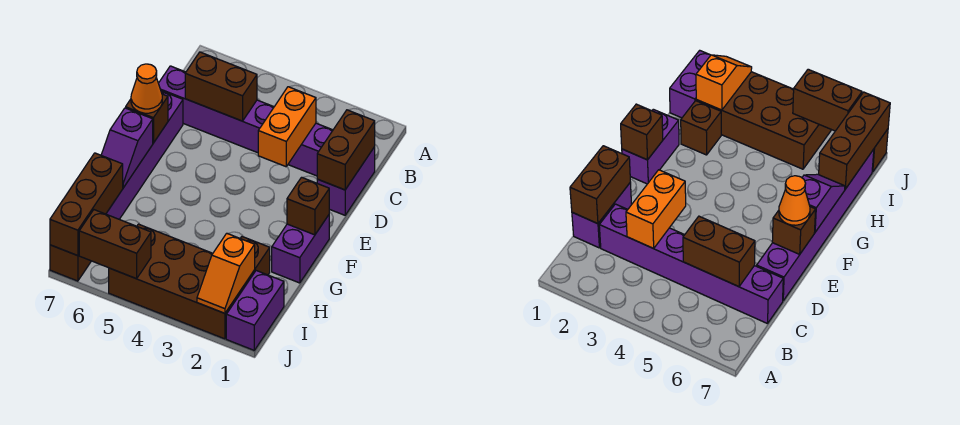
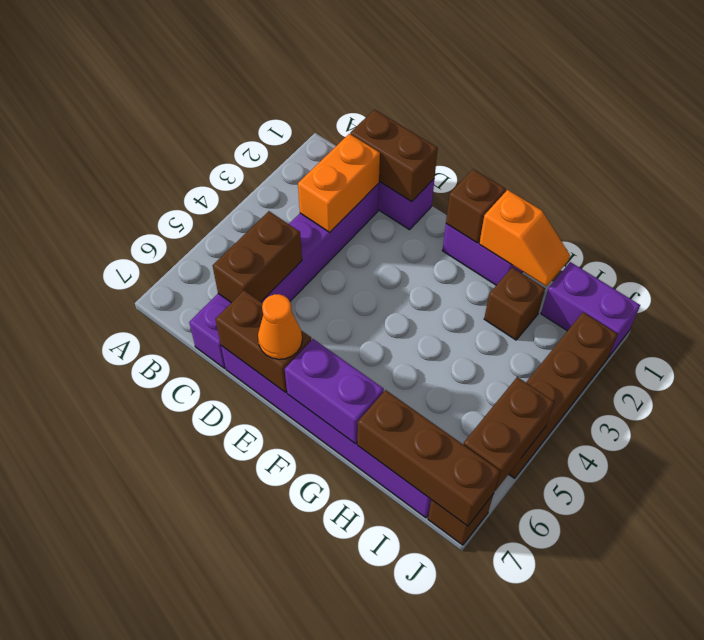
orange brick C3:D3 level 2 -> orange brick C2:C3 level 2
brown brick E7 level 2 -> brown brick D7:E7 level 2
purple slope F7:G7 level 2 top F -> purple brick F7:G7 level 2
brown brick I2:J5 level 1 -> brown brick J2:J5 level 1
orange slope I2:J2 level 2 top I -> orange slope G1:H1 level 2 top G

